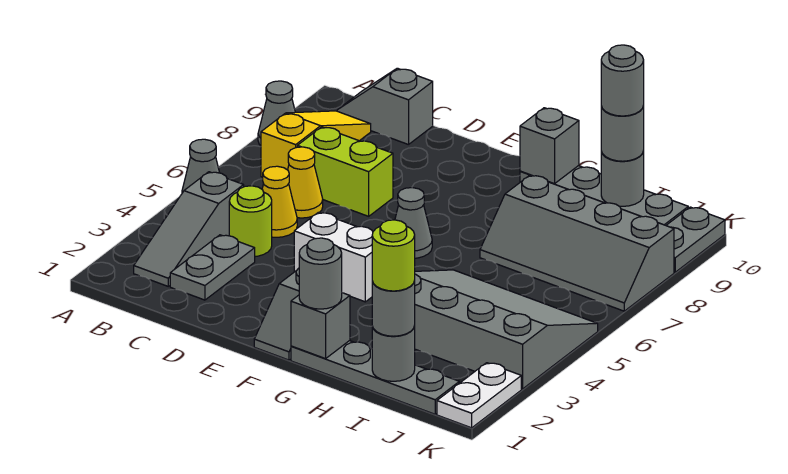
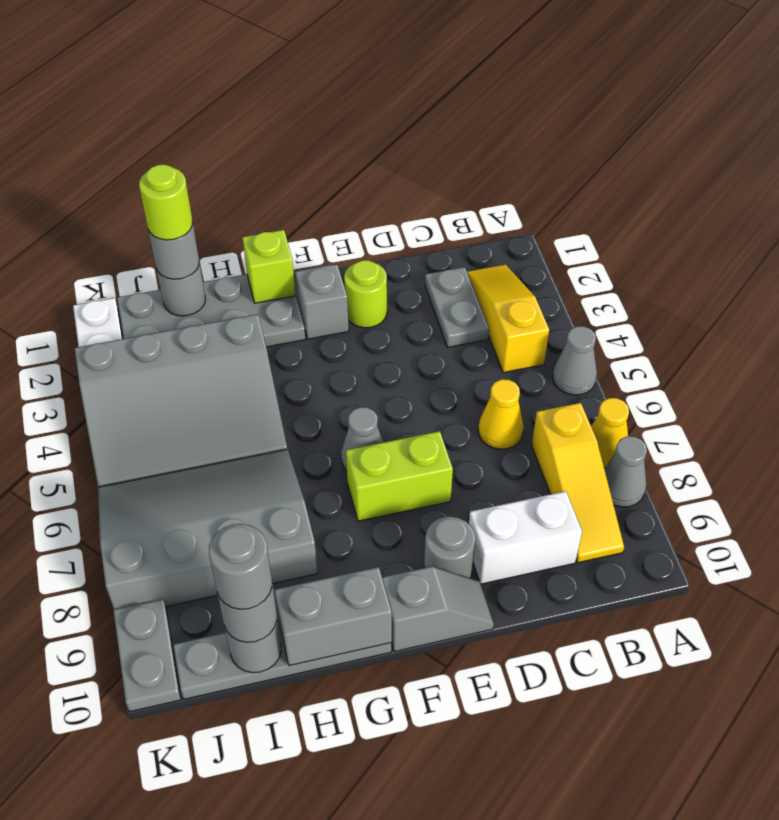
grey slope B2:B4 level 1 top 4 -> yellow slope B2:B4 level 1 top 4
grey slope B10:C10 level 1 top C -> grey slope E10:F10 level 1 top F
lime round brick C4 level 1 -> lime round brick E2 level 1
yellow cone C5 level 1 -> yellow cone A7 level 1
lime brick C7:D7 level 1 -> lime brick E7:F7 level 1
white brick E4:F4 level 1 -> white brick C9:D9 level 1
grey plate G1:J1 level 1 -> grey plate G1:J2 level 1
grey brick G1 level 2 -> lime brick G1 level 2
grey round brick G1 level 3 -> grey round brick E9 level 1
grey brick G10 level 2 -> grey brick G10:H10 level 2
grey slope H7:K8 level 1 top 8 -> grey slope H6:K8 level 1 top 8

